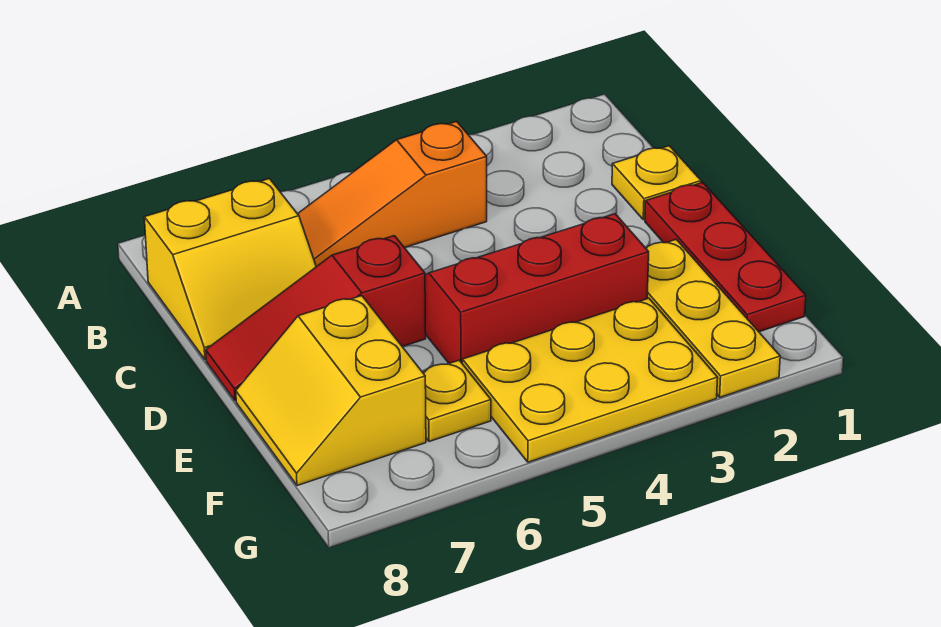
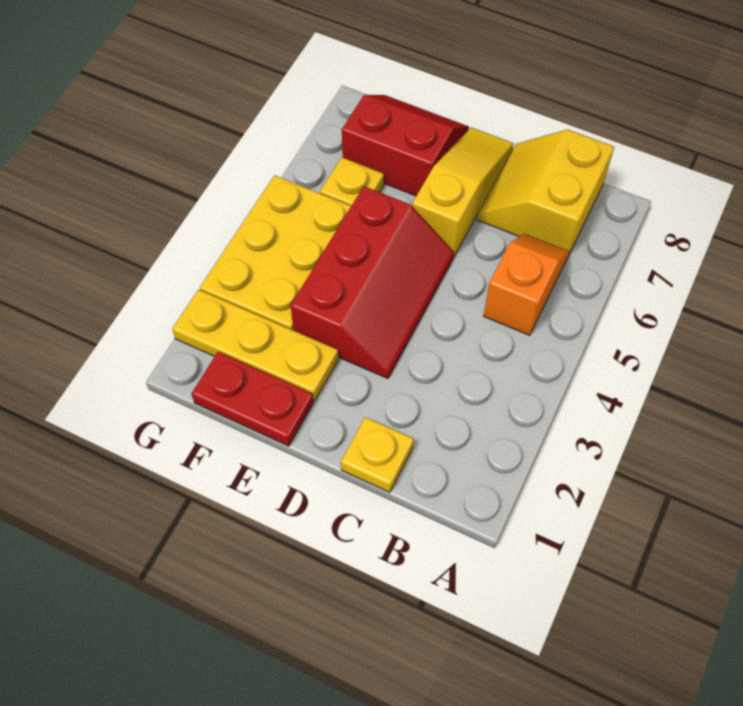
orange slope B4:B6 level 1 top 4 -> orange slope B5:B6 level 1 top 5
red plate D1:F1 level 1 -> red plate E1:F1 level 1
red slope D6:D8 level 1 top 6 -> yellow slope D6:D8 level 1 top 6
yellow slope E7:F8 level 1 top 7 -> red slope E7:F8 level 1 top 7

